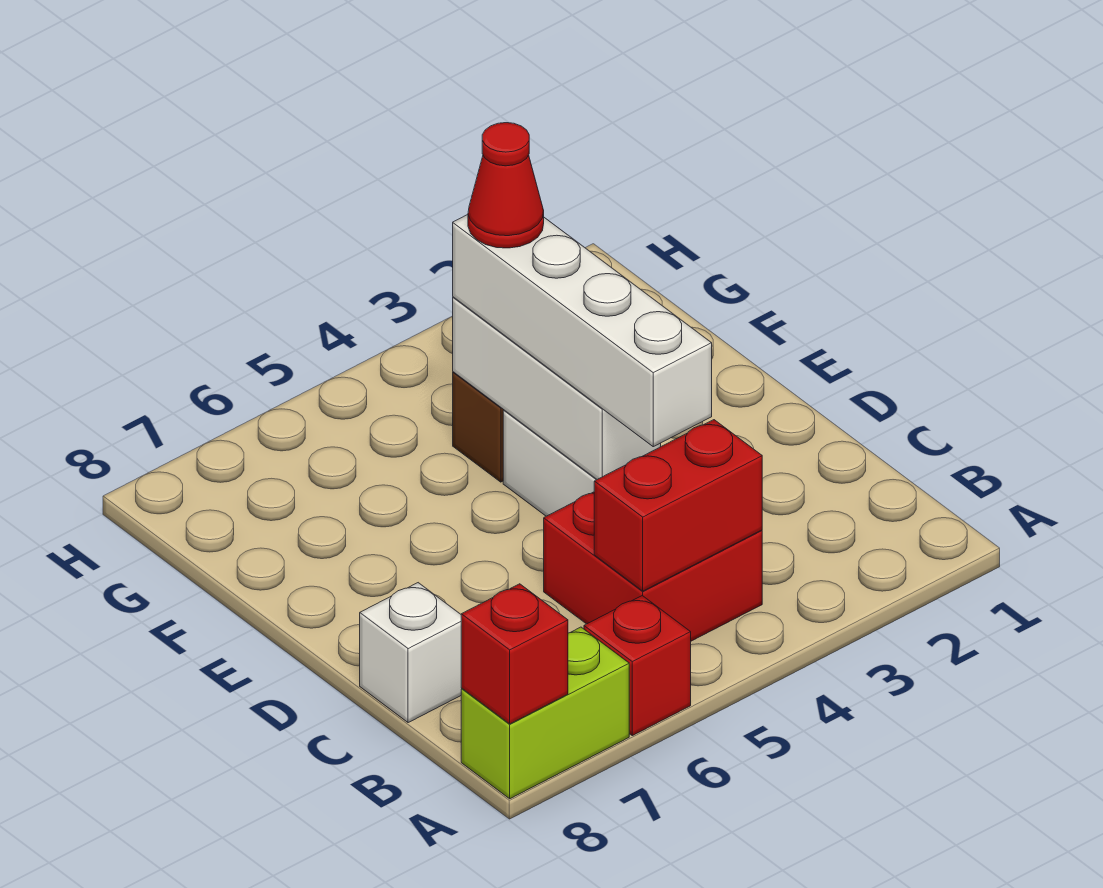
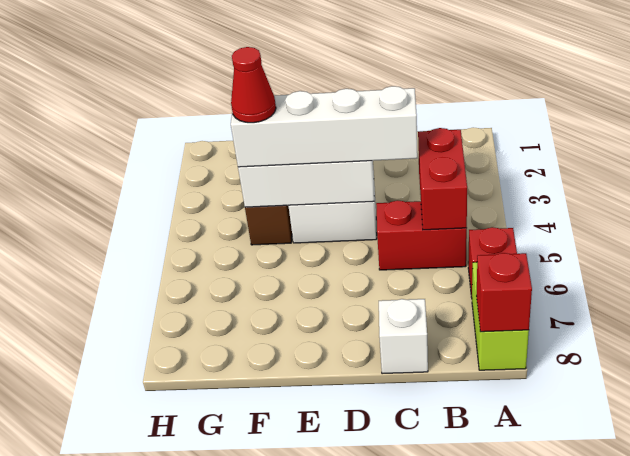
red brick B4:C5 level 1 -> red brick B5:C5 level 1

